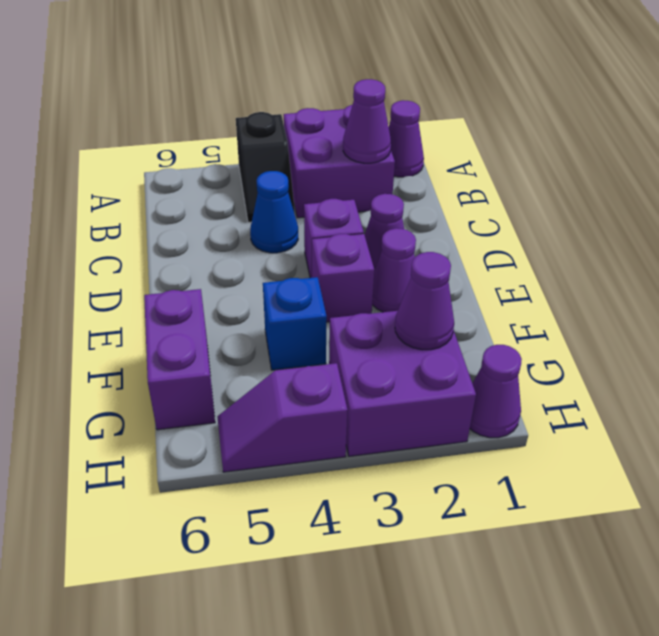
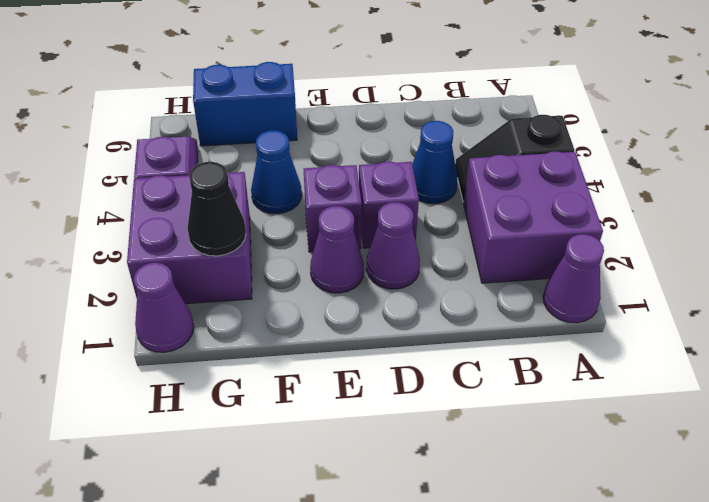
purple cone B2 level 2 -> none
blue brick F4 level 1 -> blue cone F4 level 1
purple brick F6:G6 level 1 -> blue brick F6:G6 level 1
purple cone G2 level 2 -> black cone G2 level 2

